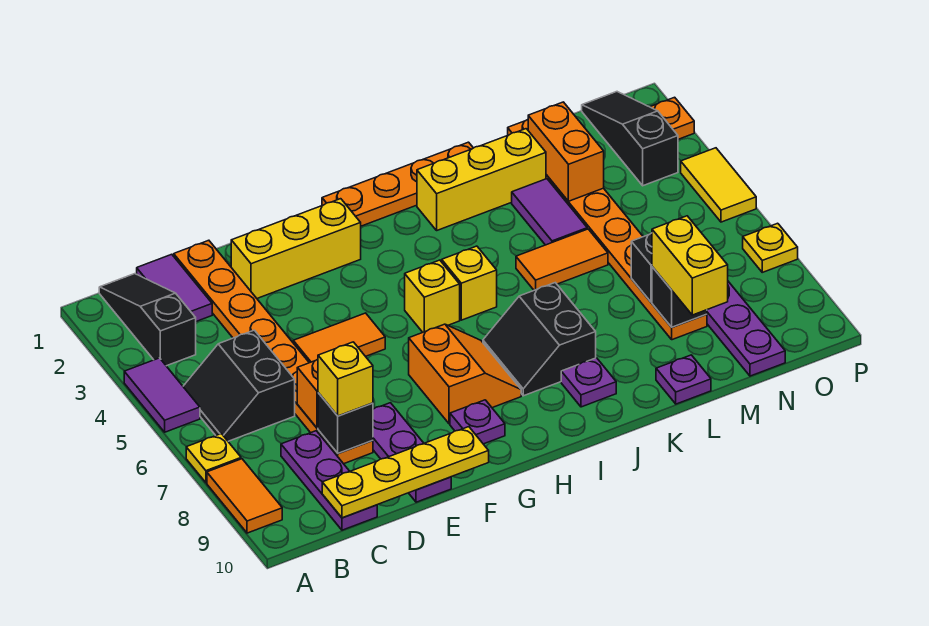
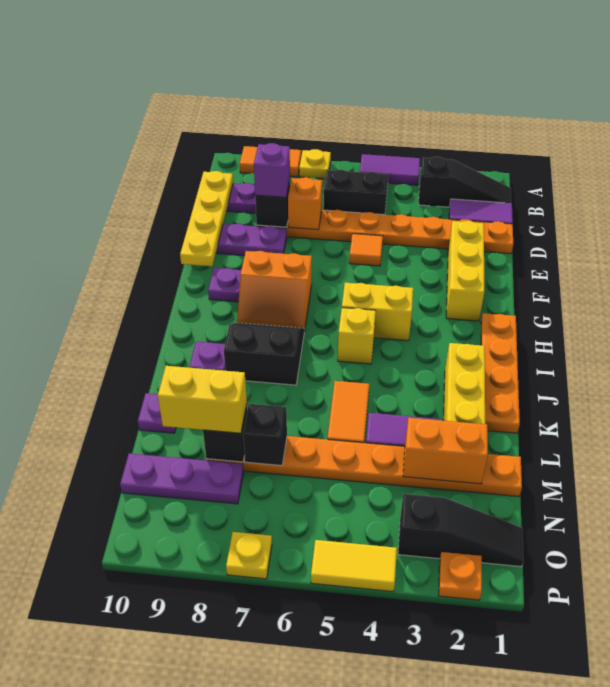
yellow brick D8 level 3 -> purple brick D8 level 3
orange tile E5:F5 level 1 -> orange tile E5 level 1
yellow brick H5 level 1 -> yellow brick H4:H5 level 1

